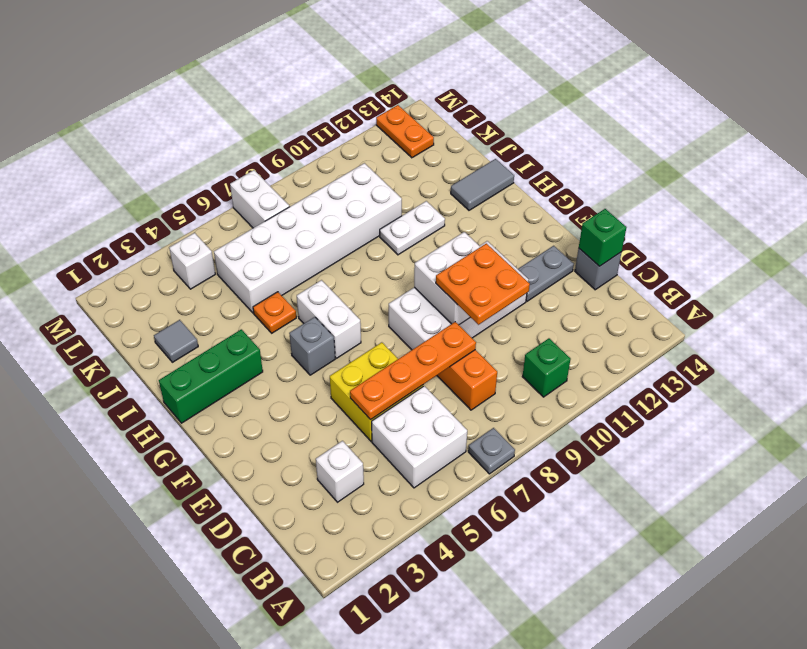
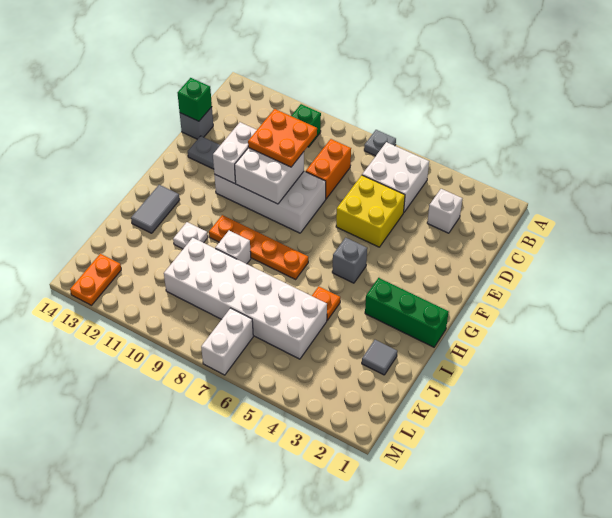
orange plate D5:D8 level 2 -> orange plate H7:H10 level 1
white brick G6:H6 level 1 -> white brick E11:F11 level 2
white plate I10:I11 level 1 -> white plate I11 level 1
grey tile I13:I14 level 1 -> grey tile H13:I13 level 1
white brick L4 level 1 -> white brick I9 level 1

